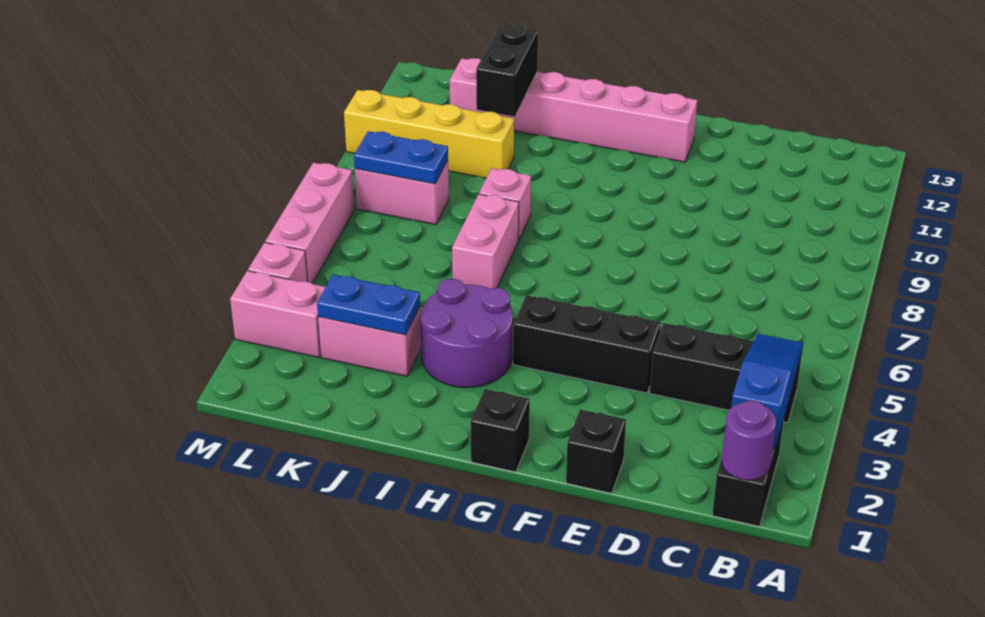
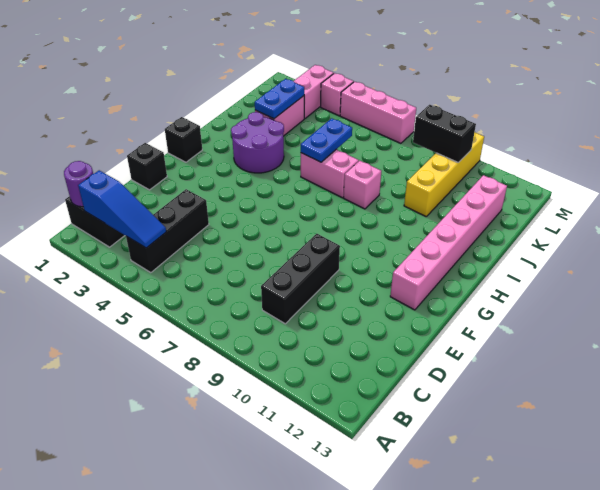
black brick E4:G4 level 1 -> black brick C9:E9 level 1
black brick J11:J12 level 2 -> black brick L9:L10 level 2
pink brick K8:L8 level 1 -> none
blue plate K8:L8 level 2 -> blue plate I6:J6 level 2

